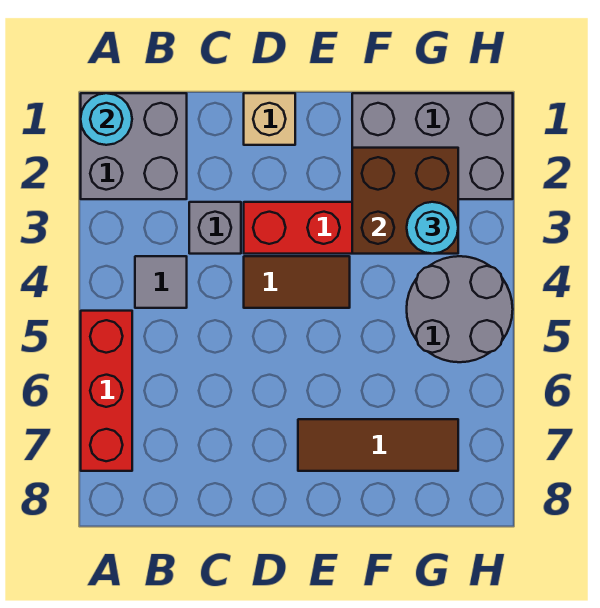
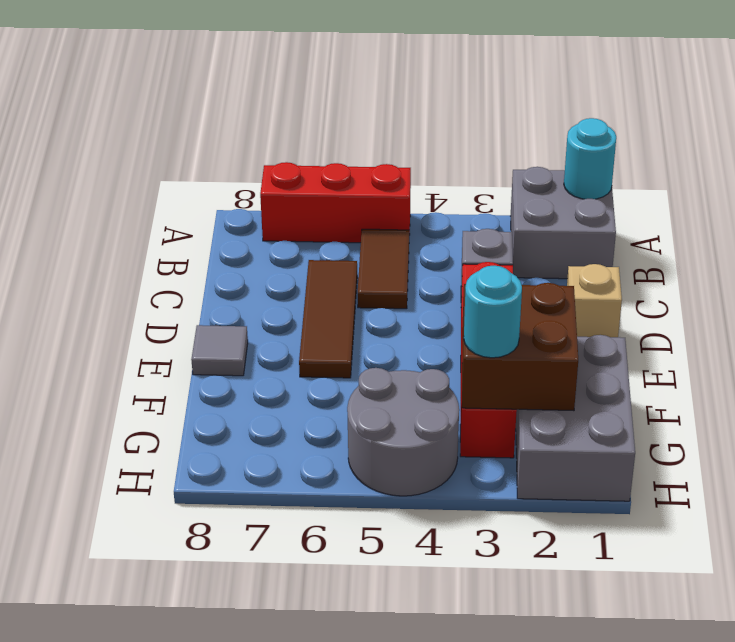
grey tile B4 level 1 -> grey tile E8 level 1
brown tile D4:E4 level 1 -> brown tile B5:C5 level 1
brown tile E7:G7 level 1 -> brown tile C6:E6 level 1

